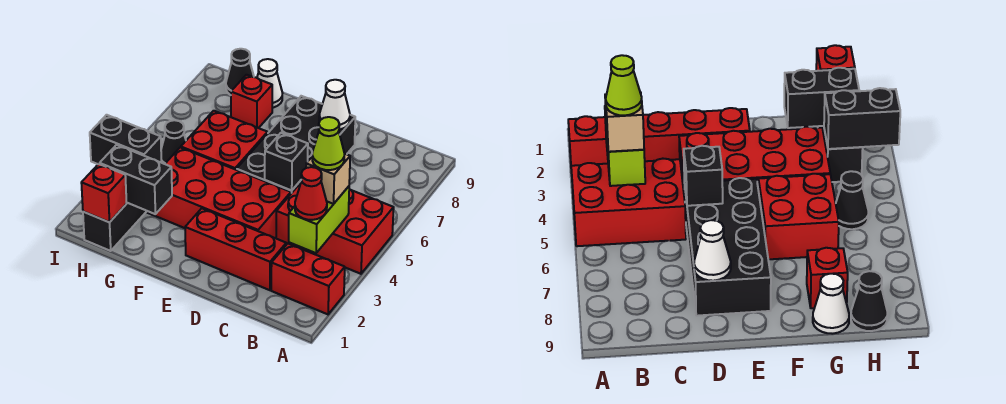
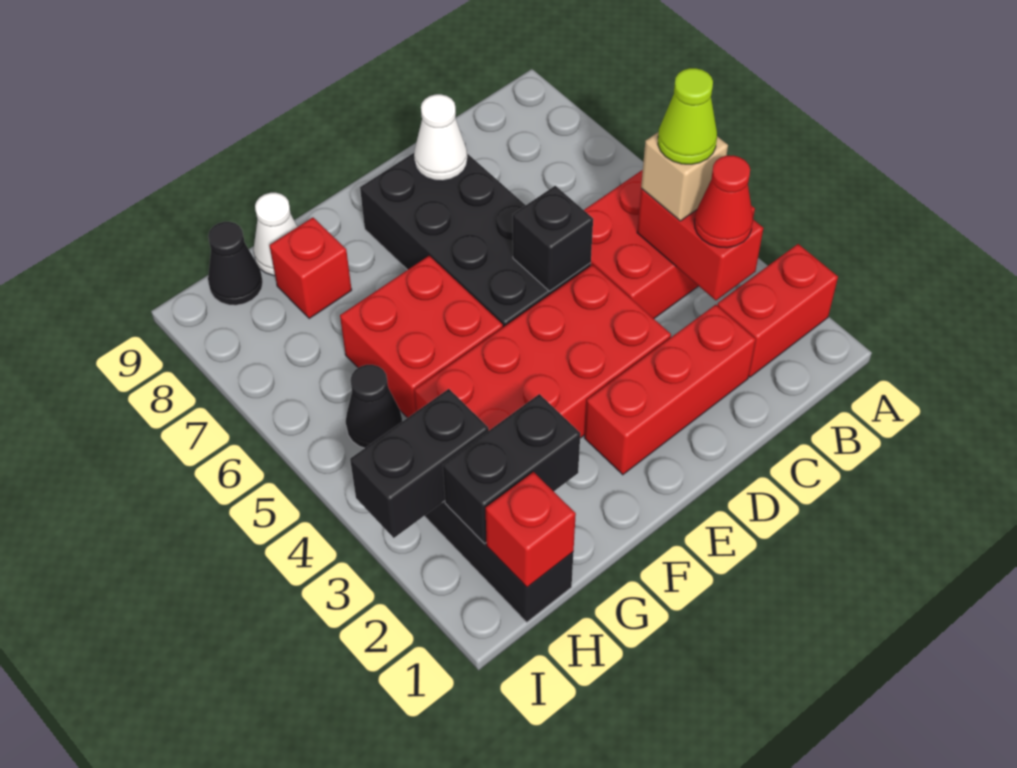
lime brick B3:B4 level 2 -> red brick B3:B4 level 2

